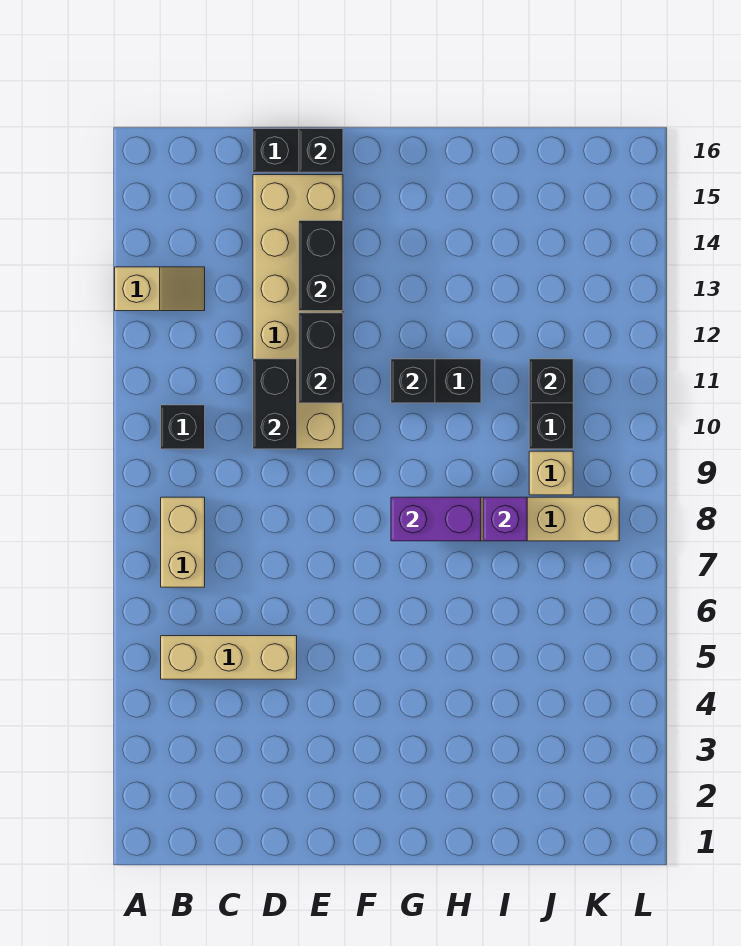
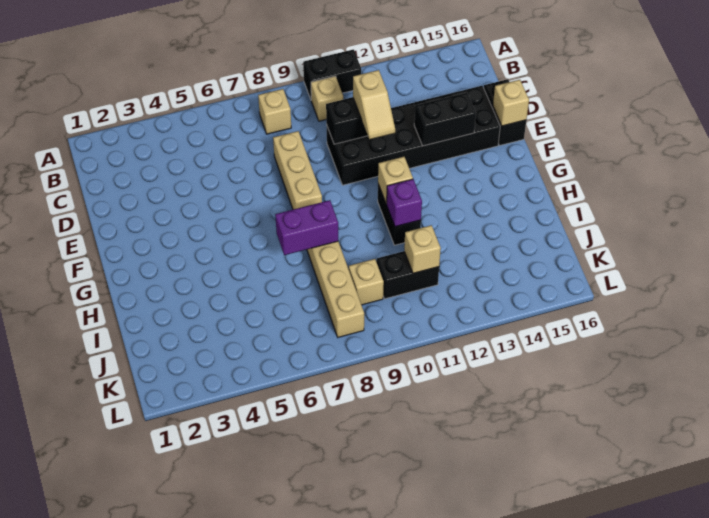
tan slope A13:B13 level 1 top A -> tan slope D11:E11 level 3 top D
tan brick B5:D5 level 1 -> tan brick D8:F8 level 1
tan brick B7:B8 level 1 -> tan brick B8 level 1
black brick B10 level 1 -> tan brick B10 level 1
tan brick D10:E15 level 1 -> black brick D10:E15 level 1
black brick E11:E12 level 2 -> black brick A10:A11 level 1
black brick E16 level 2 -> tan brick E16 level 2
purple brick G8:H8 level 2 -> purple brick H7:H8 level 2
black brick G11 level 2 -> tan brick G11 level 2
purple brick I8 level 2 -> purple brick H11 level 2
black brick J11 level 2 -> tan brick J11 level 2

